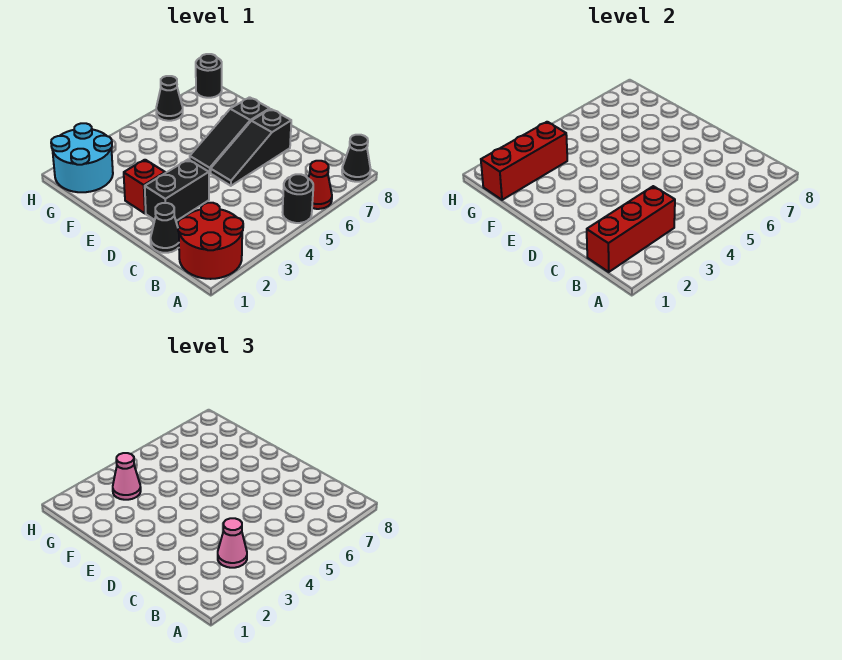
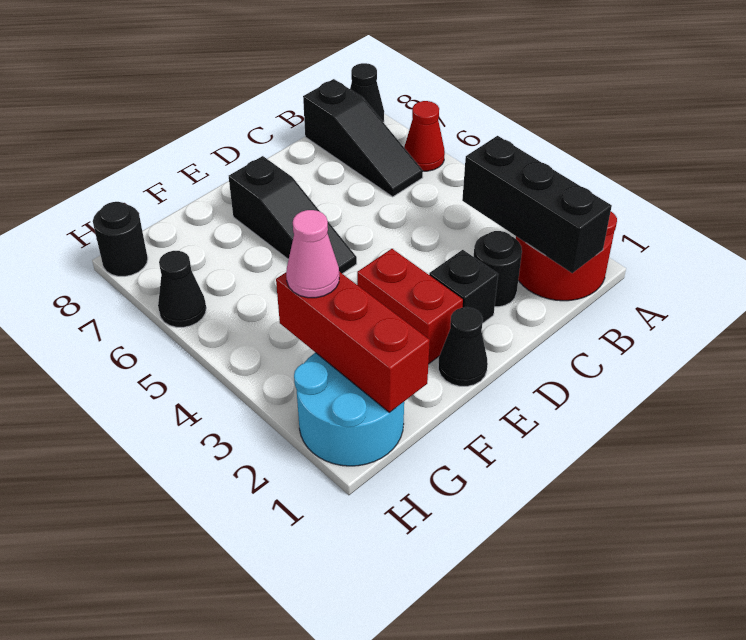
black round brick A5 level 1 -> black round brick C2 level 1
red brick B1:B3 level 2 -> black brick B1:B3 level 2
pink cone B3 level 3 -> none
black cone C1 level 1 -> black cone E1 level 1
black brick D2:D3 level 1 -> black brick D2 level 1
black slope D5:D7 level 1 top 7 -> black slope B6:B8 level 1 top 8
red brick E2 level 1 -> red brick E2:E3 level 1

